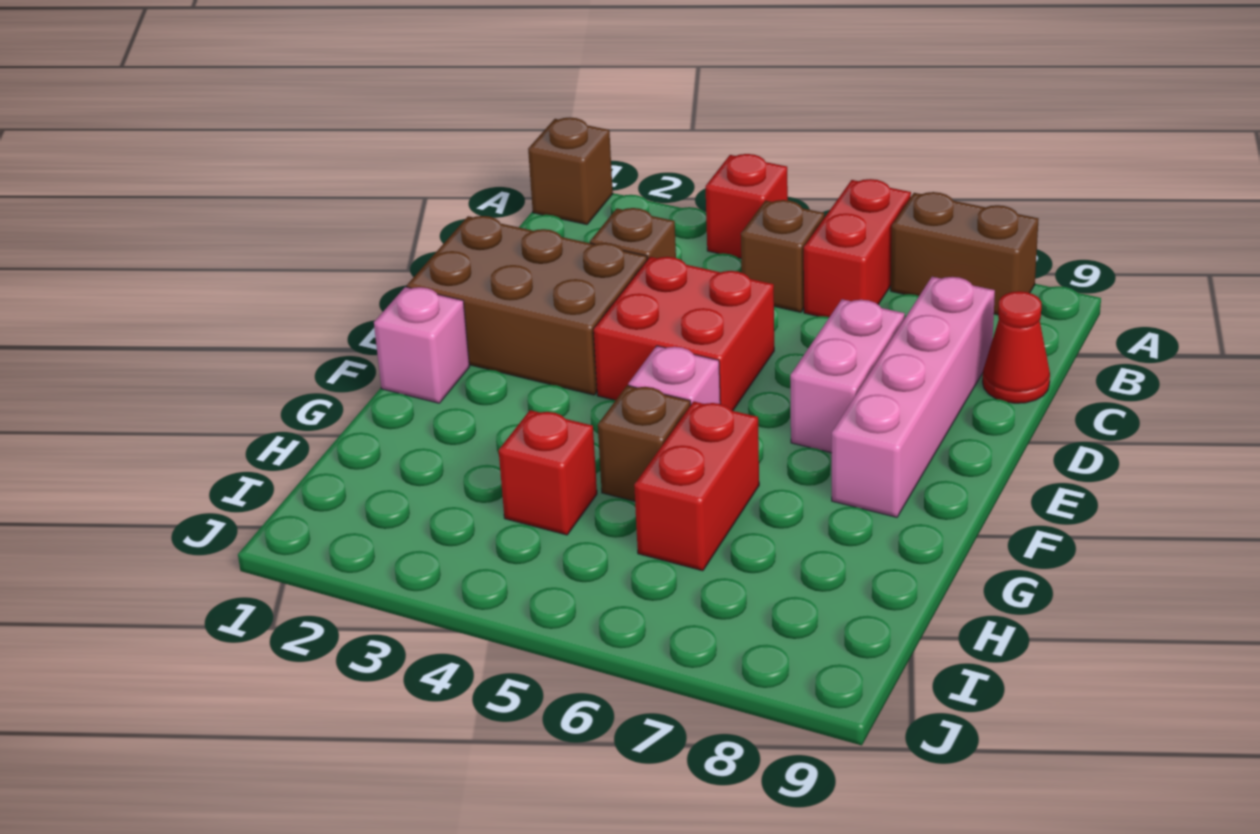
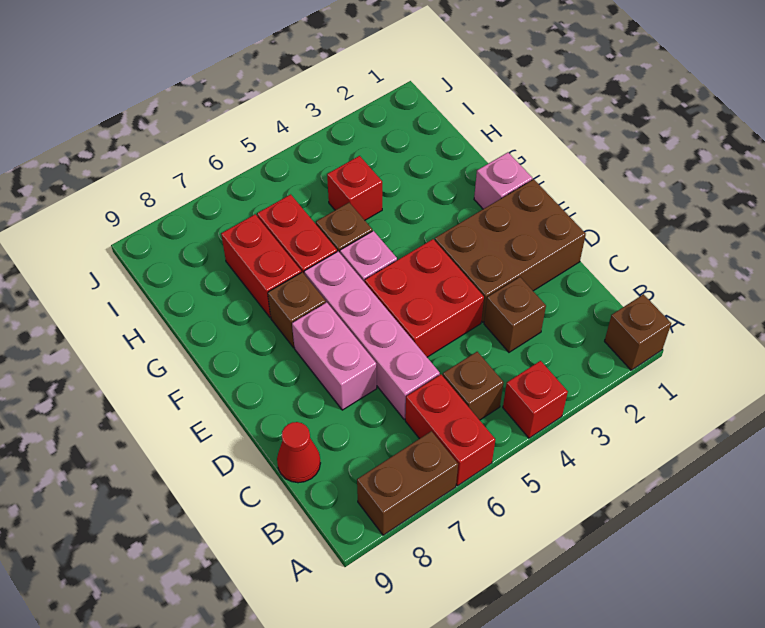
pink brick C8:F8 level 1 -> pink brick C6:F6 level 1
none -> brown brick F7 level 1
none -> red brick G7:H7 level 1

